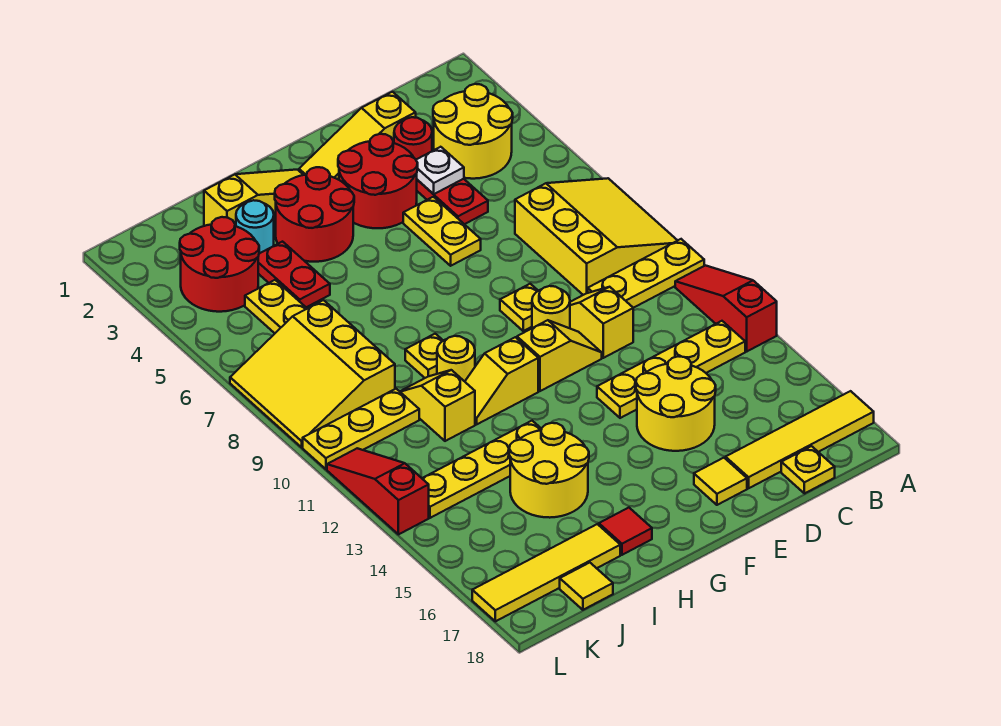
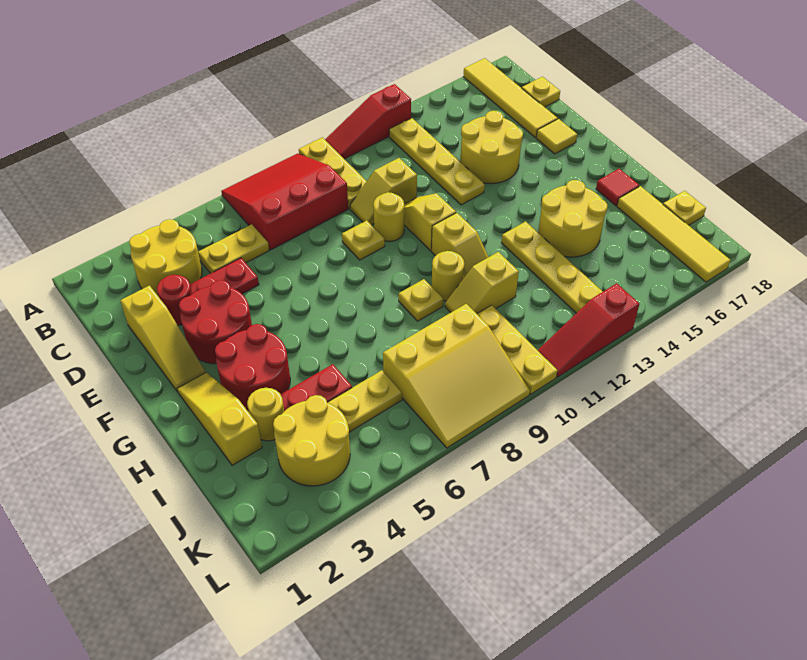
yellow slope A7:C9 level 1 top C -> red slope A7:C9 level 1 top C
white plate D4 level 2 -> none
yellow plate E5:E6 level 1 -> yellow plate C5:C6 level 1
cyan round brick I3 level 1 -> yellow round brick I3 level 1
red round brick J3:K4 level 1 -> yellow round brick J3:K4 level 1
yellow tile J18 level 1 -> yellow plate J18 level 1

